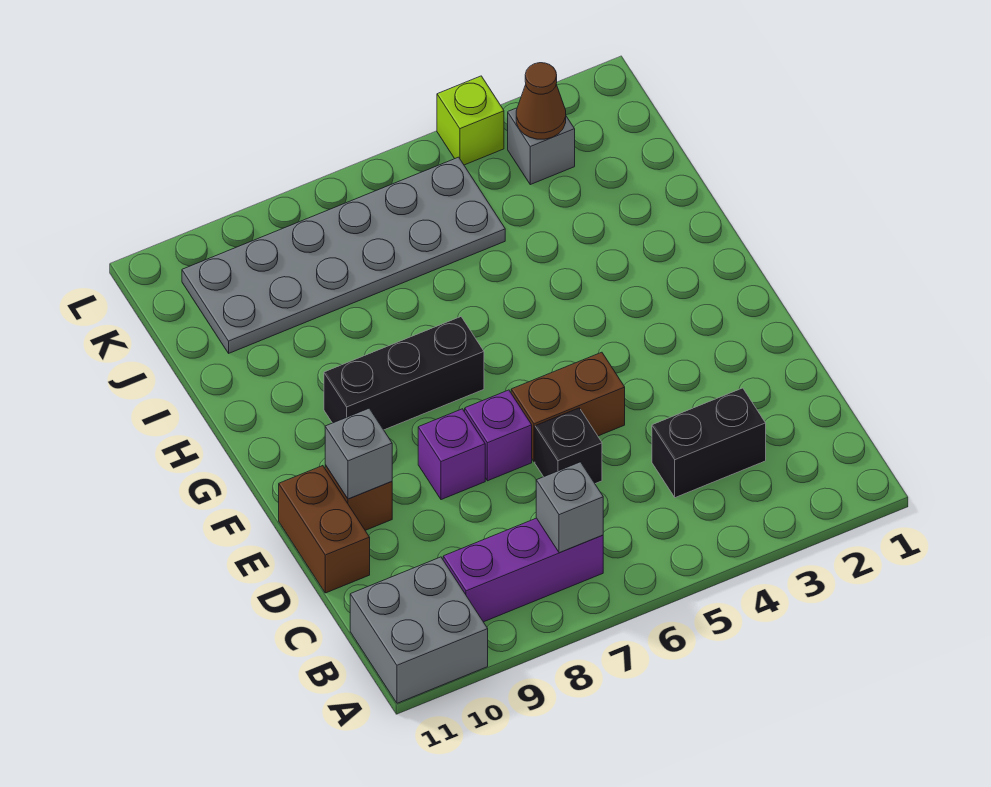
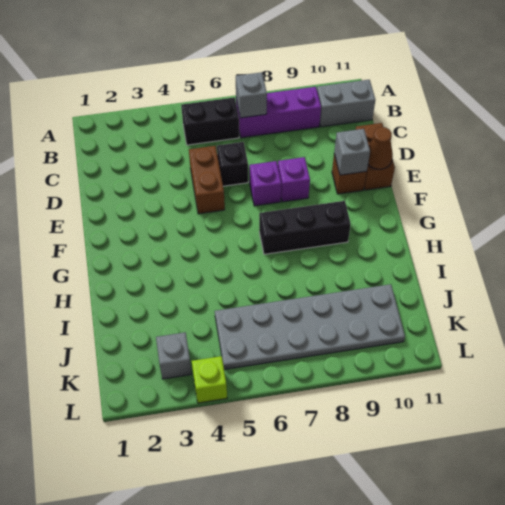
grey brick A10:B11 level 1 -> grey brick B10:B11 level 1
black brick C3:C4 level 1 -> black brick B5:B6 level 1
brown brick E5:E6 level 1 -> brown brick D5:E5 level 1
brown cone K3 level 2 -> brown cone E11 level 2

